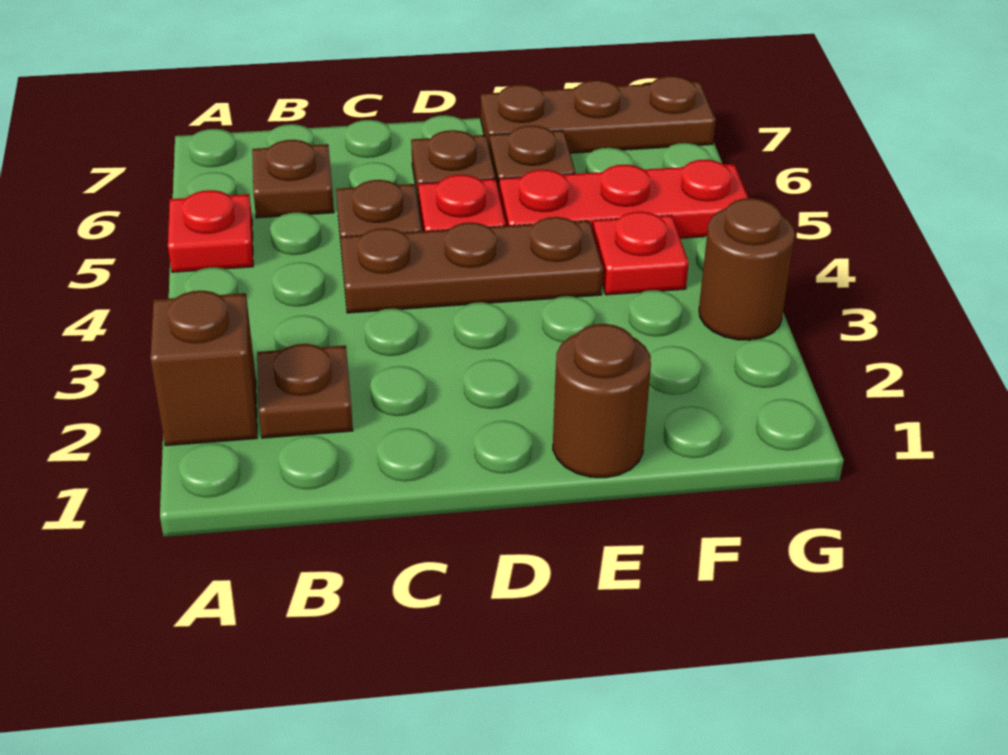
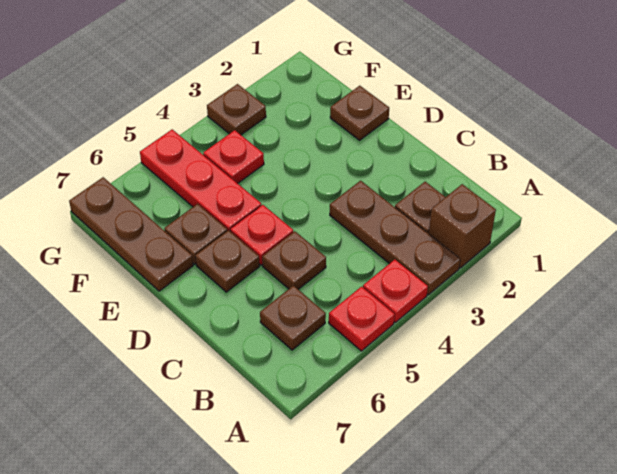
none -> red plate A4 level 1
brown plate C4:E4 level 1 -> brown plate A3:C3 level 1
brown round brick E1 level 1 -> brown plate E1 level 1
brown round brick G3 level 1 -> brown plate G3 level 1

